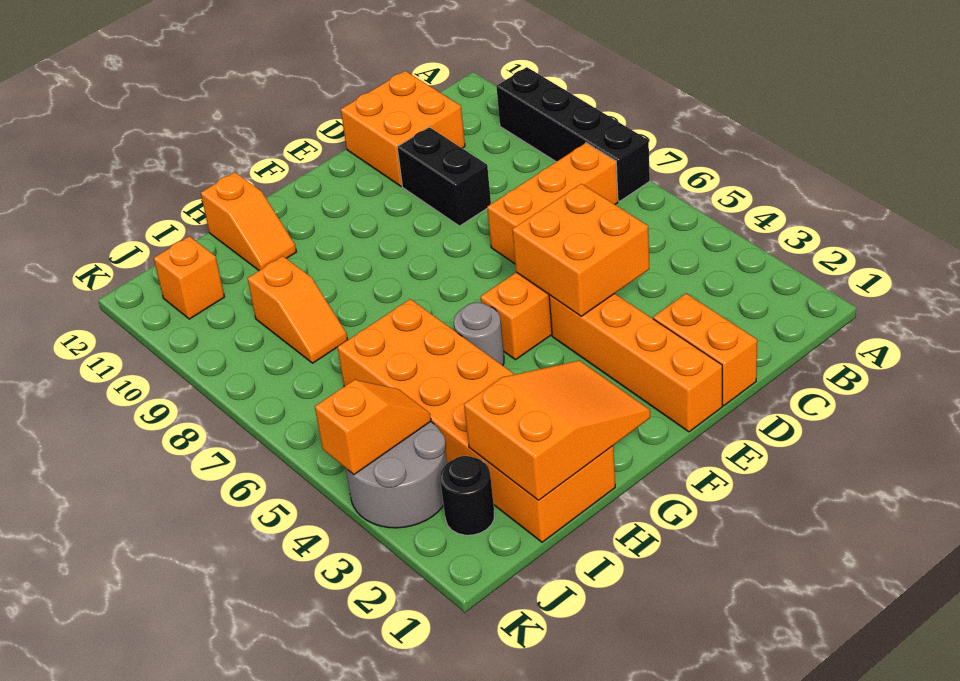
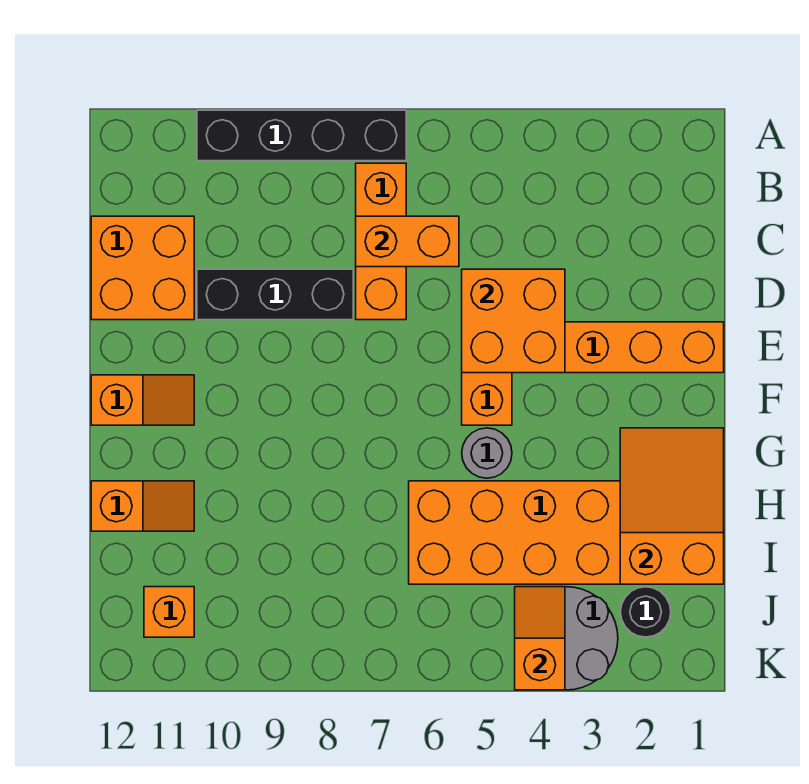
orange brick D1:D2 level 1 -> orange brick C6:C7 level 2
black brick D9:D10 level 1 -> black brick D8:D10 level 1
orange slope I8:I9 level 1 top 9 -> orange slope F11:F12 level 1 top 12

